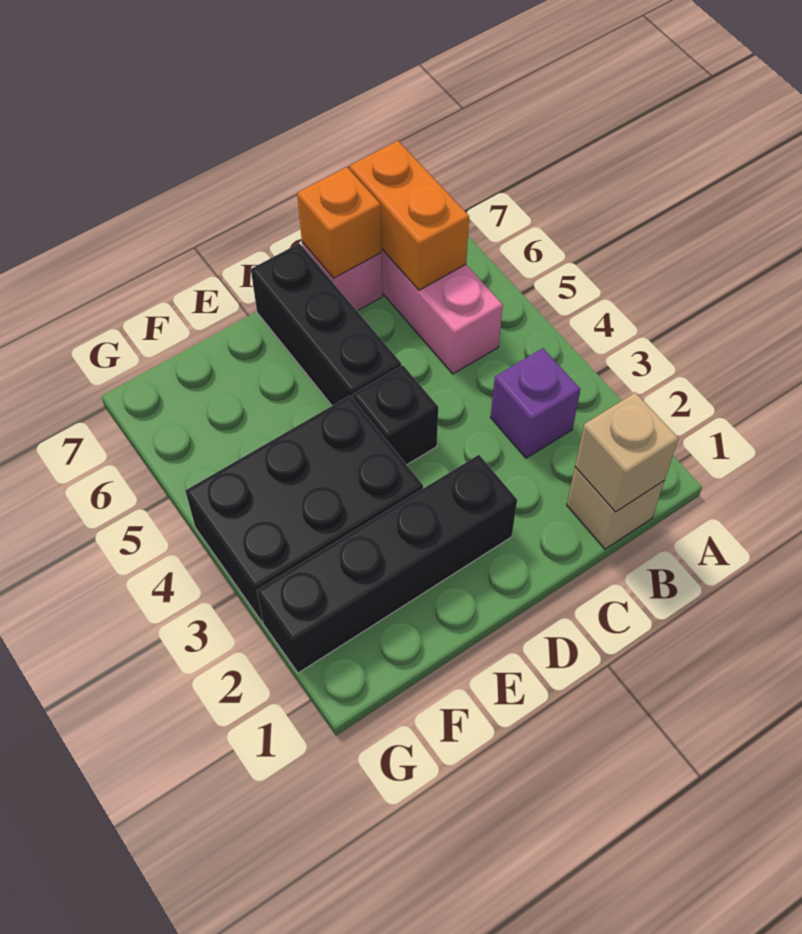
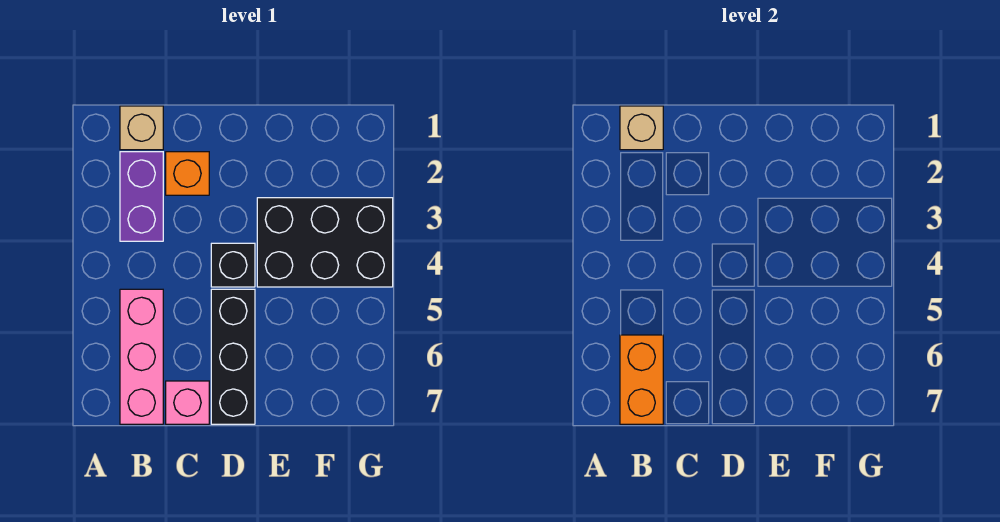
purple brick B3 level 1 -> purple brick B2:B3 level 1
orange brick C7 level 2 -> orange brick C2 level 1
black brick D2:G2 level 1 -> none

